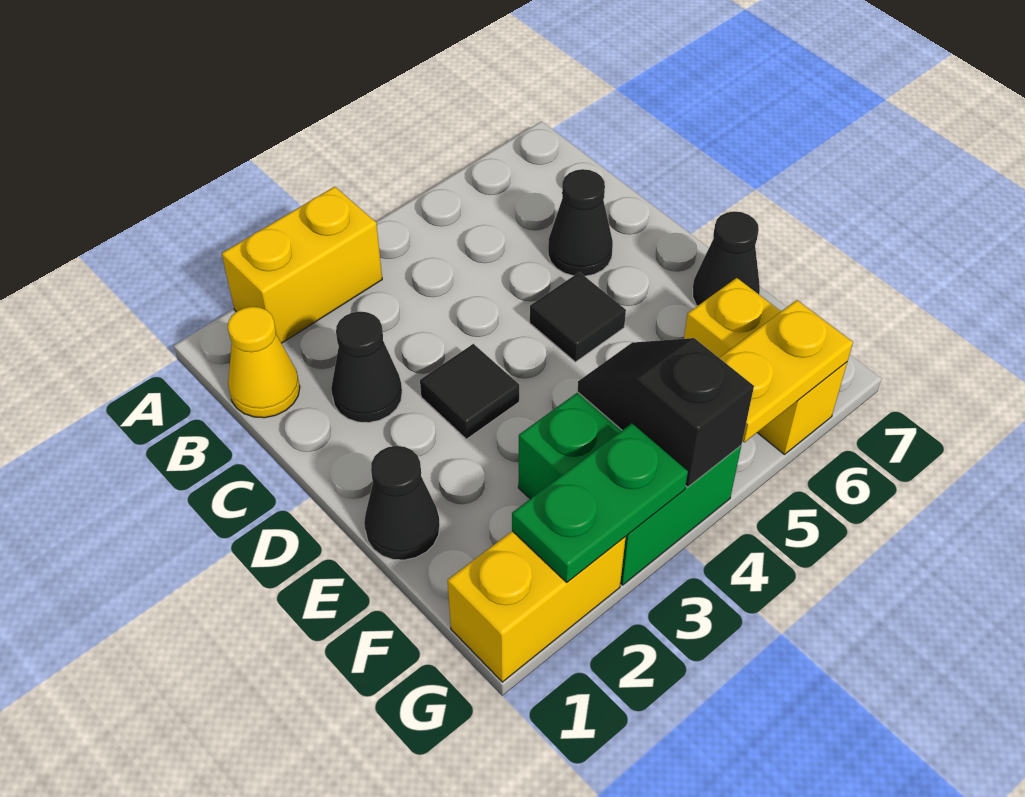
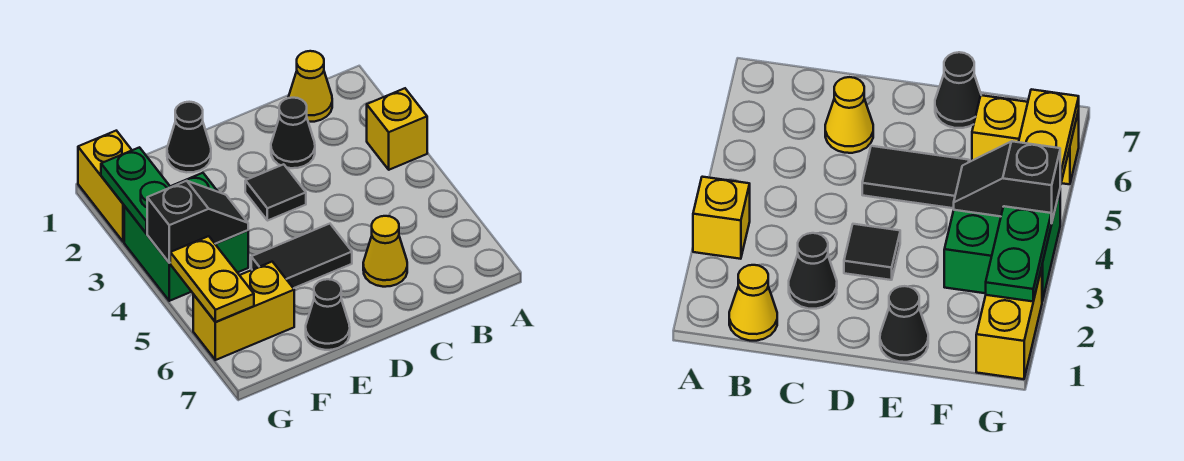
yellow brick A2:A3 level 1 -> yellow brick A3 level 1
black cone C6 level 1 -> yellow cone C6 level 1
black tile D5 level 1 -> black tile D5:E5 level 1

